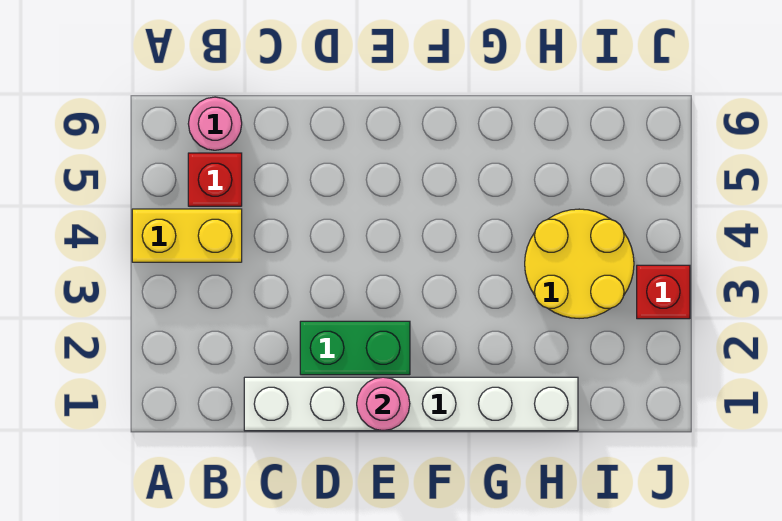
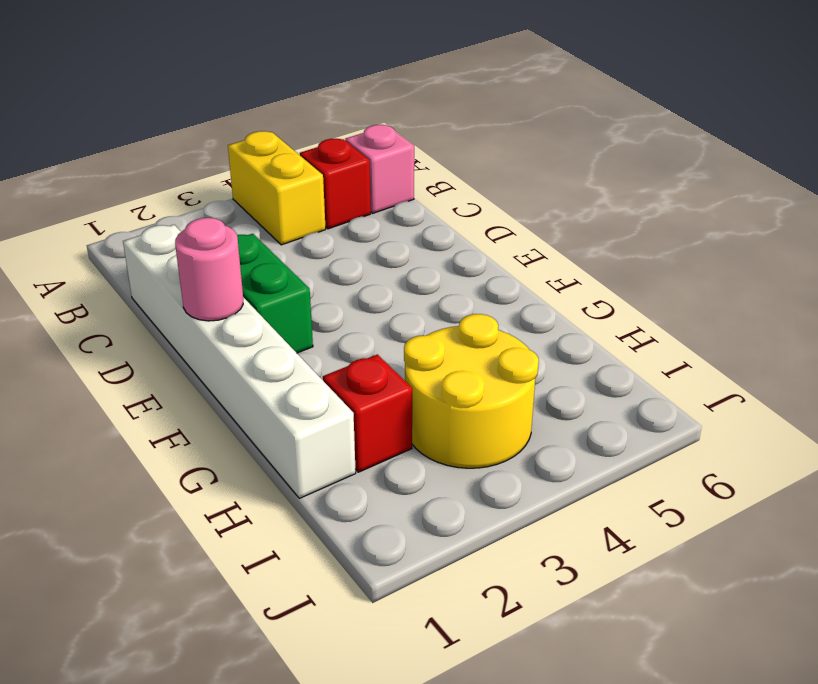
pink round brick B6 level 1 -> pink brick B6 level 1
red brick J3 level 1 -> red brick H2 level 1

